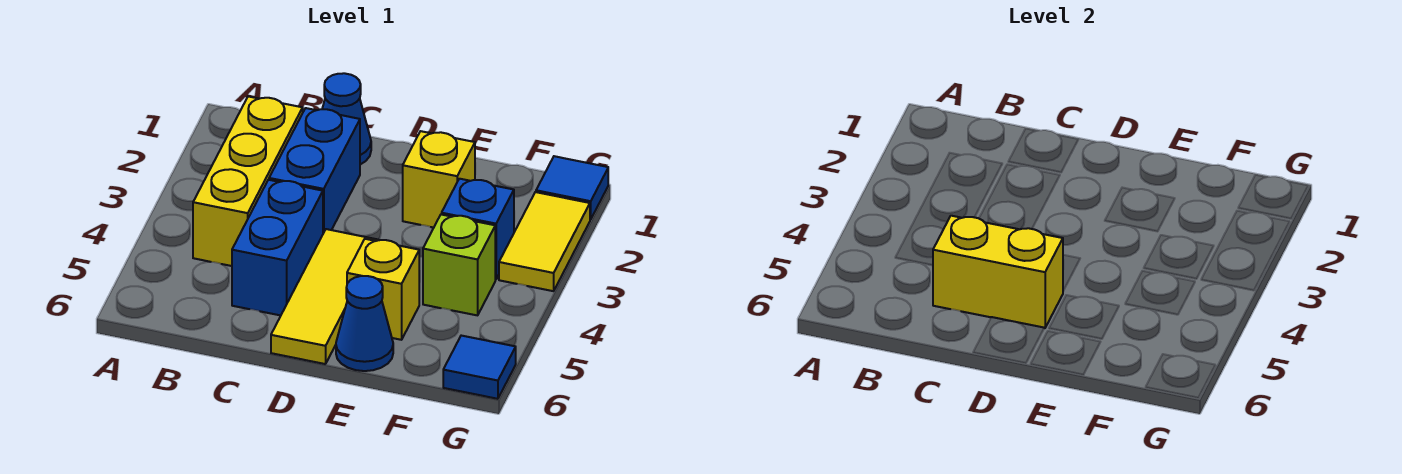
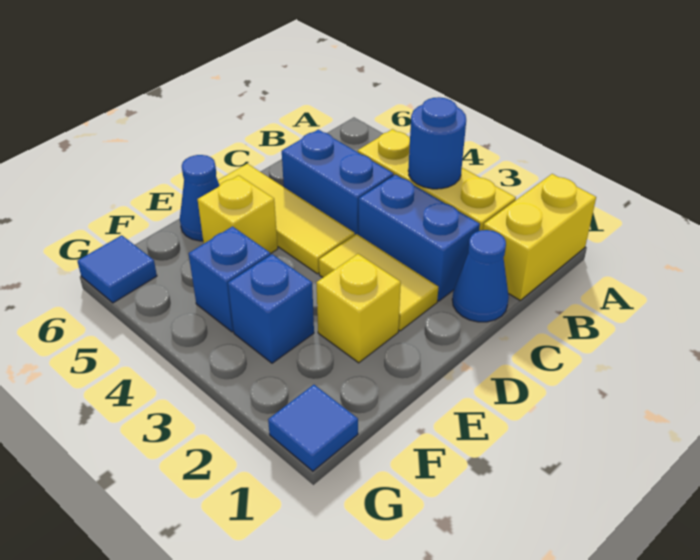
none -> blue round brick B3 level 2
yellow brick C5:D5 level 2 -> yellow brick A1:B1 level 1
lime brick F4 level 1 -> blue brick F4 level 1
yellow tile G2:G3 level 1 -> yellow tile D2:D3 level 1

